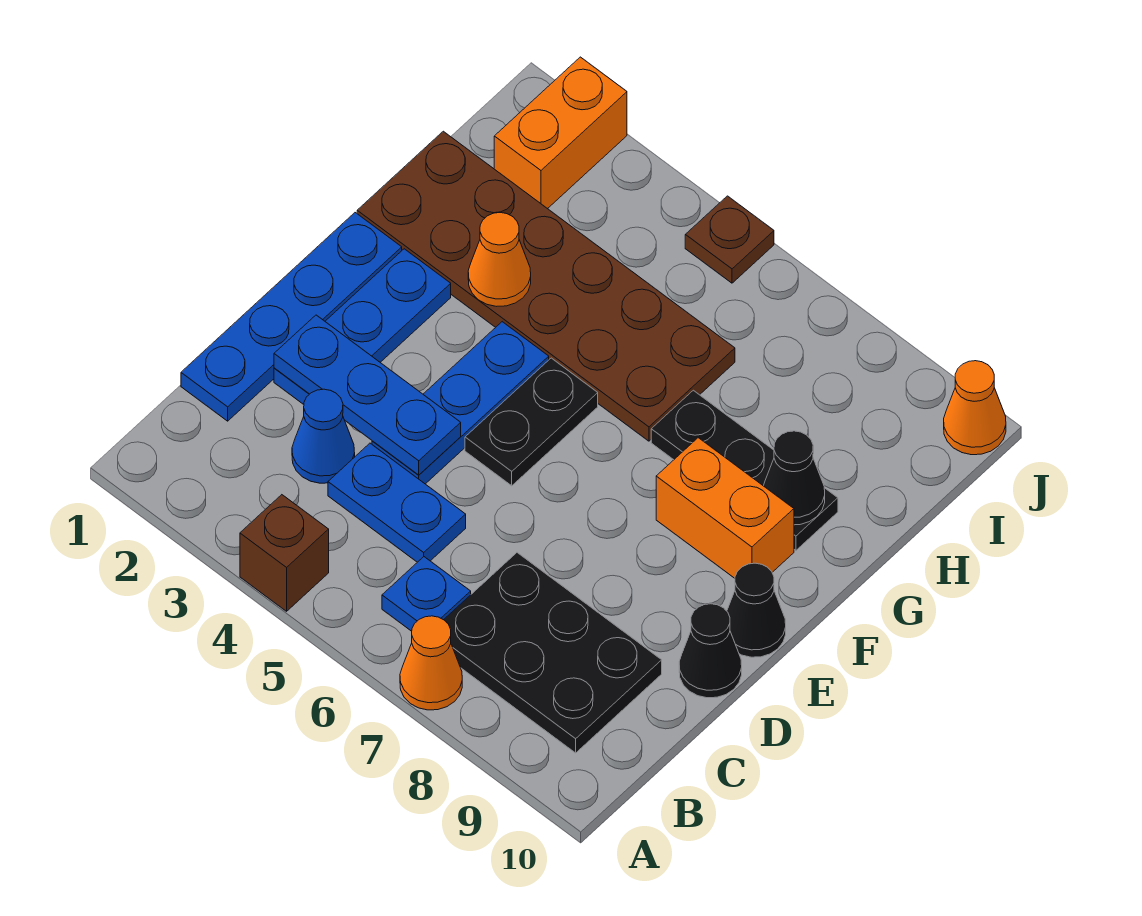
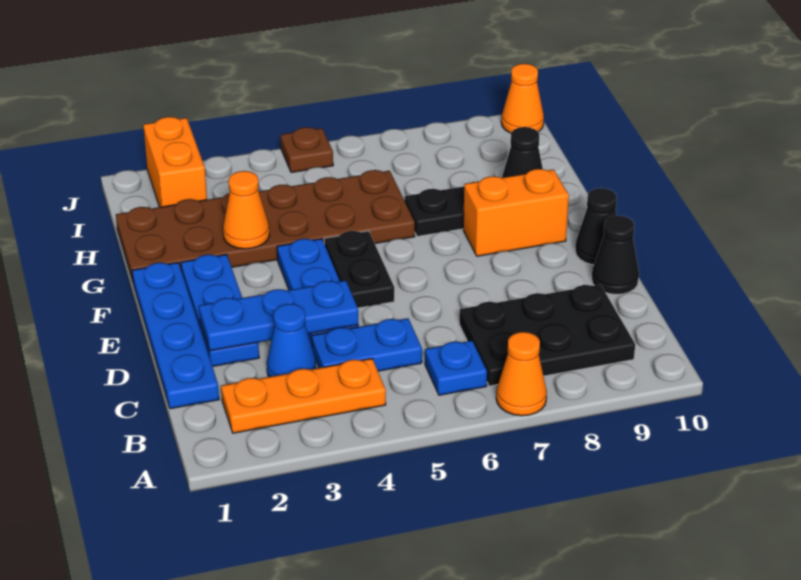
brown brick A4 level 1 -> none
none -> orange plate B2:B4 level 1

